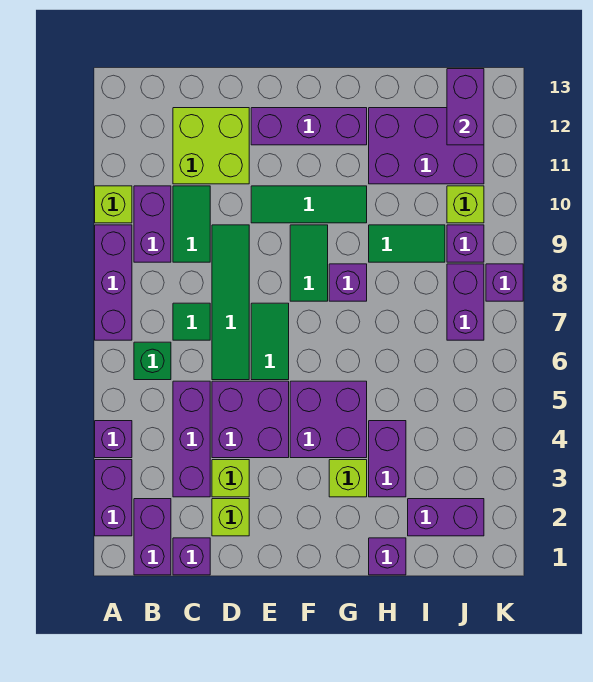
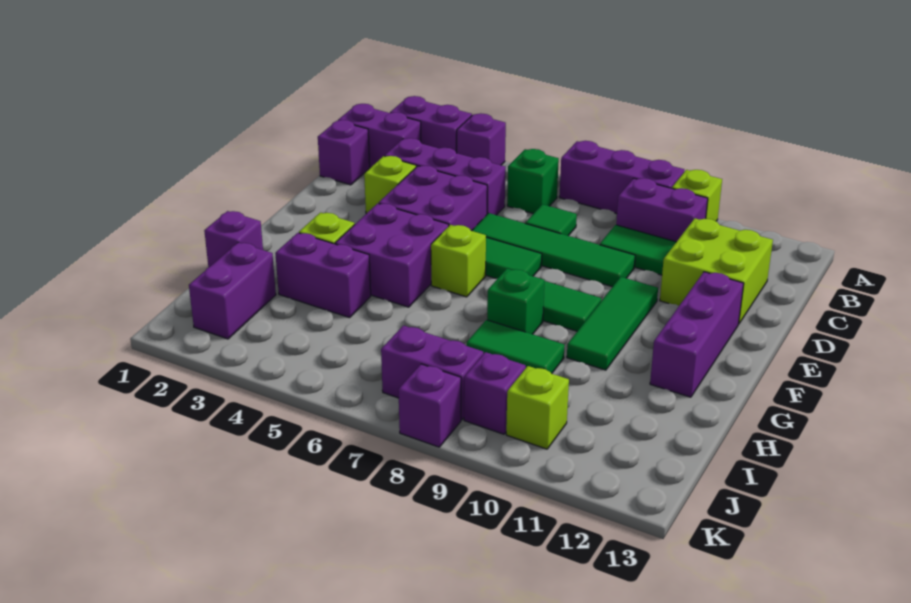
lime brick D2 level 1 -> lime brick F6 level 1
purple brick G8 level 1 -> green brick G8 level 1
green tile H9:I9 level 1 -> green tile H8:H9 level 1
purple brick H11:J12 level 1 -> none
purple brick J12:J13 level 2 -> none

